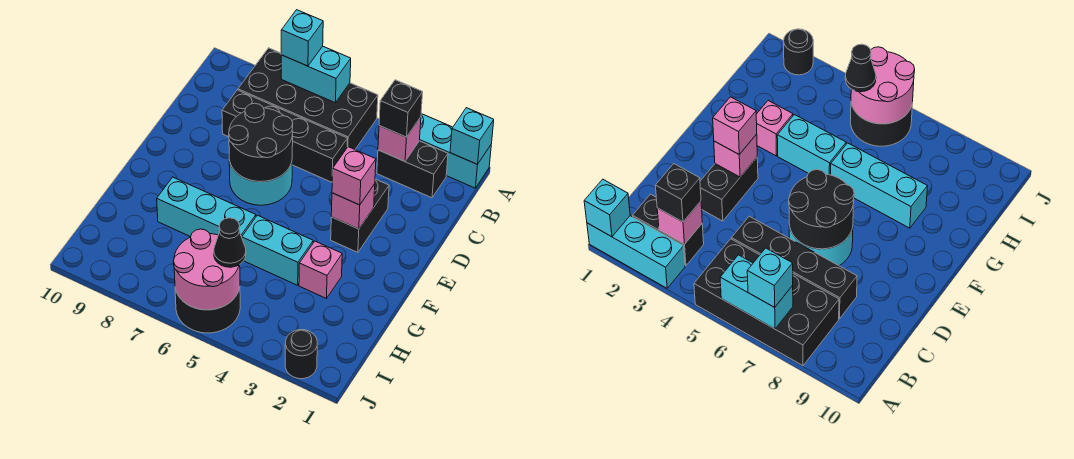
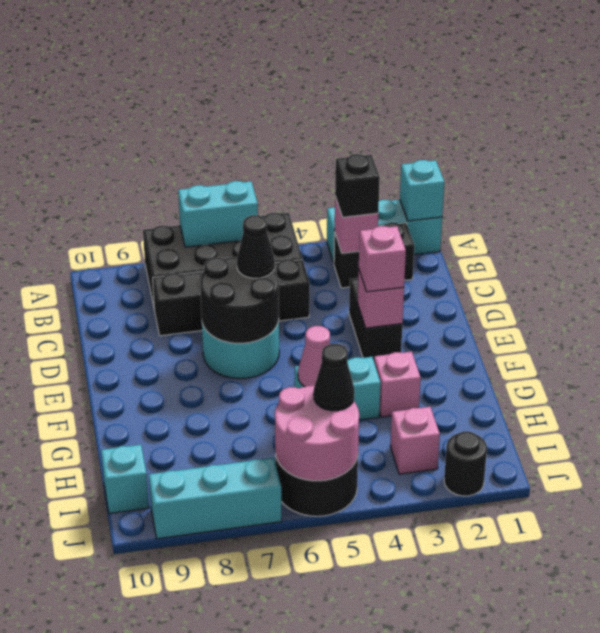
cyan brick A7 level 3 -> cyan brick I10 level 1
none -> black cone D6 level 3
none -> pink cone G5 level 2
cyan brick G6:G8 level 1 -> cyan brick J7:J9 level 1
none -> pink brick I3 level 1

